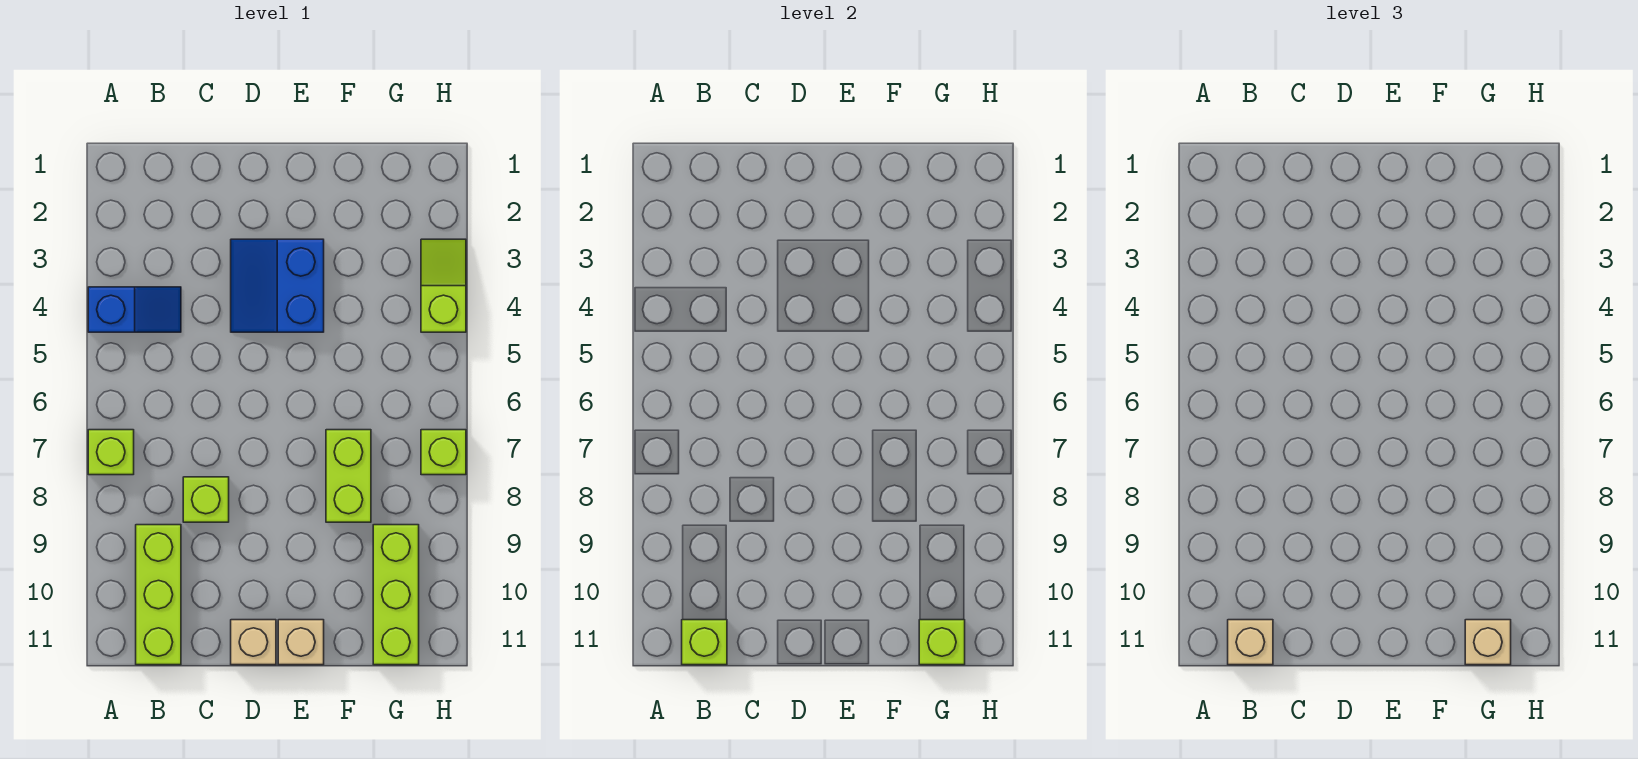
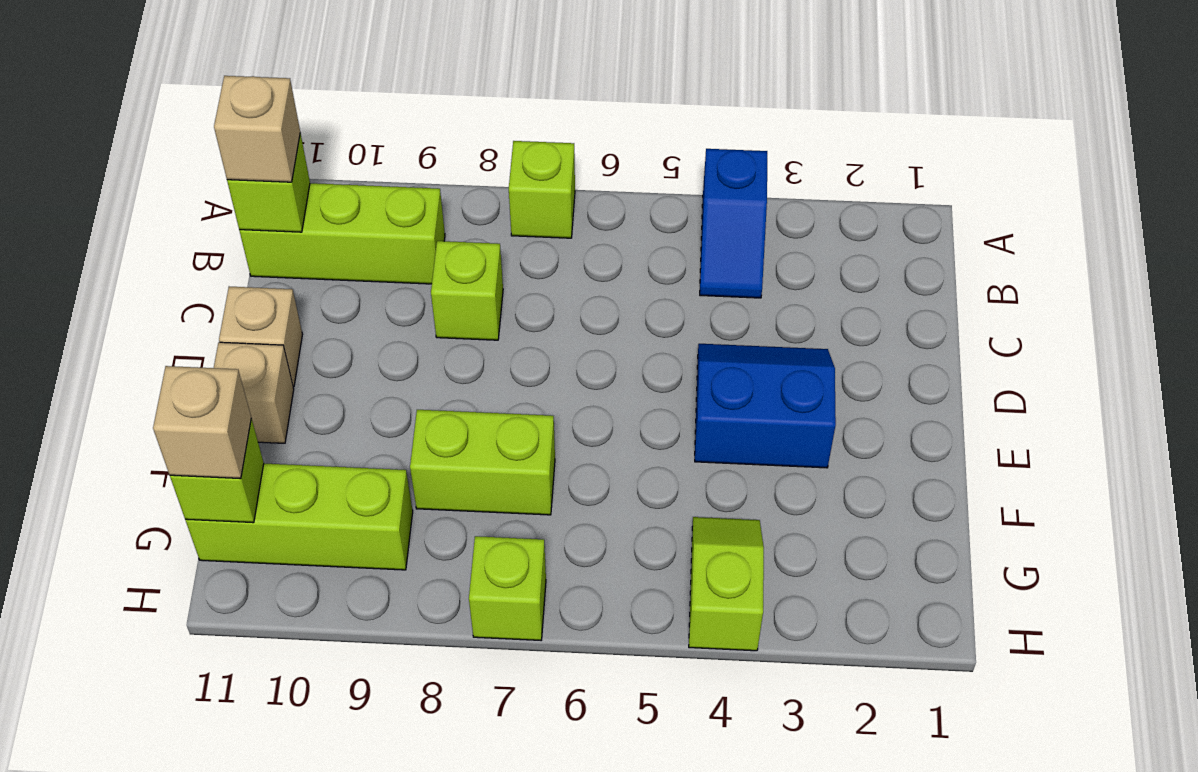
lime slope H3:H4 level 1 top 4 -> lime slope G4:H4 level 1 top H

